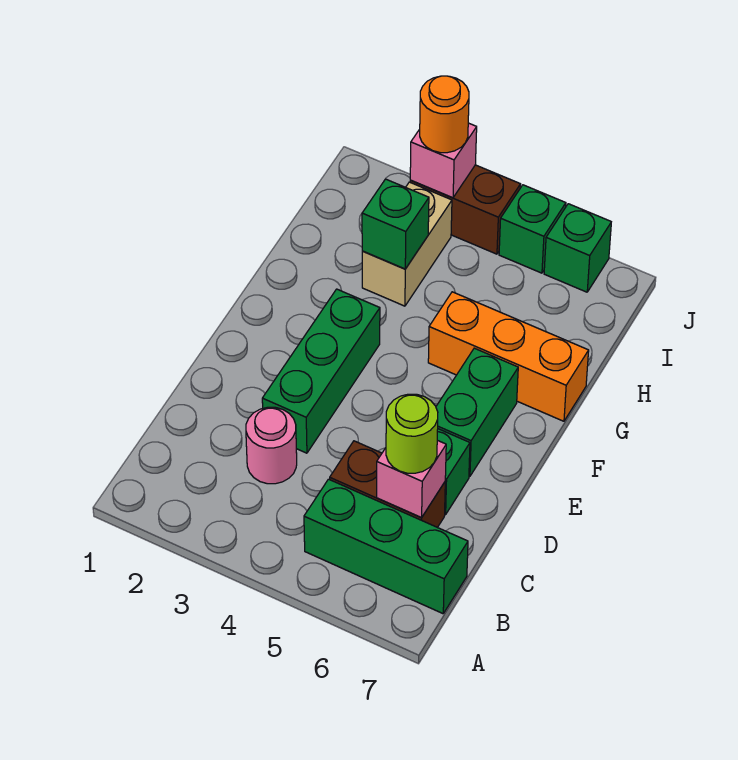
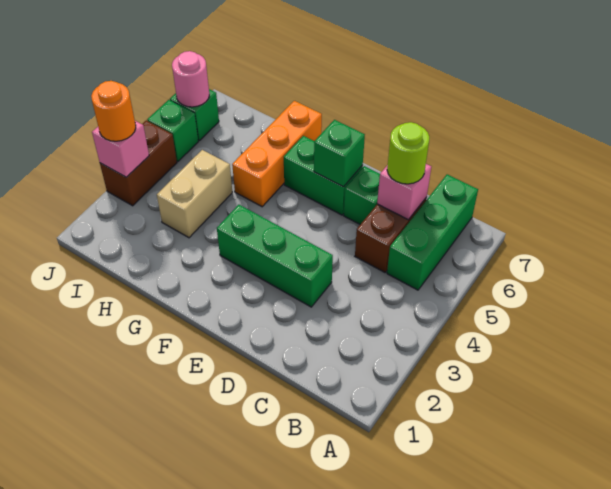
pink round brick C3 level 1 -> pink round brick J6 level 2
tan brick H3:I3 level 1 -> tan brick H3:H4 level 1
green brick H3 level 2 -> green brick E6 level 2

